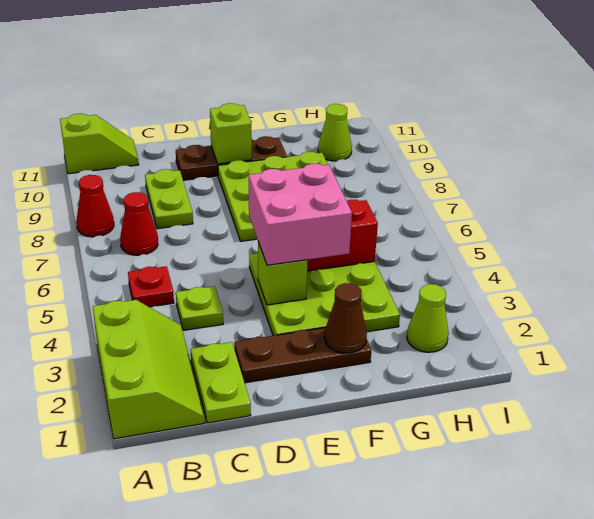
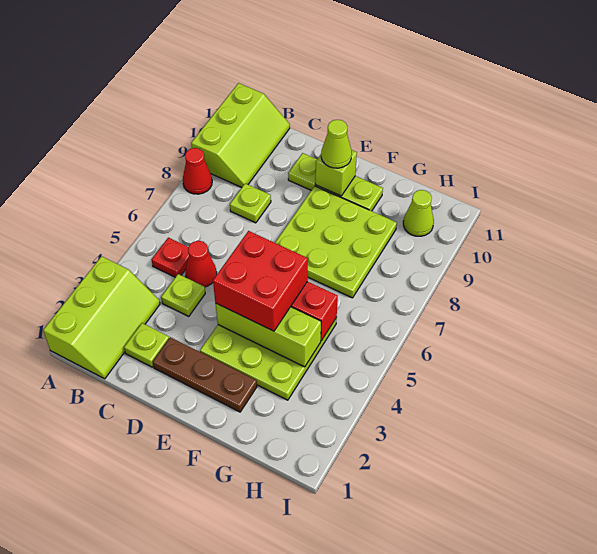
lime slope A11:B11 level 1 top A -> lime slope A9:B11 level 1 top A
red cone B7 level 1 -> red cone C5 level 1
lime plate C1:C2 level 1 -> lime plate C2 level 1
lime plate C8:C9 level 1 -> lime plate C8 level 1
brown plate D10:F10 level 1 -> lime plate D10:F10 level 1
lime brick E4 level 2 -> lime brick E4:G4 level 2
pink brick E4:F5 level 3 -> red brick E4:F5 level 3
brown cone F2 level 2 -> none
lime cone H2 level 1 -> lime cone E10 level 3

